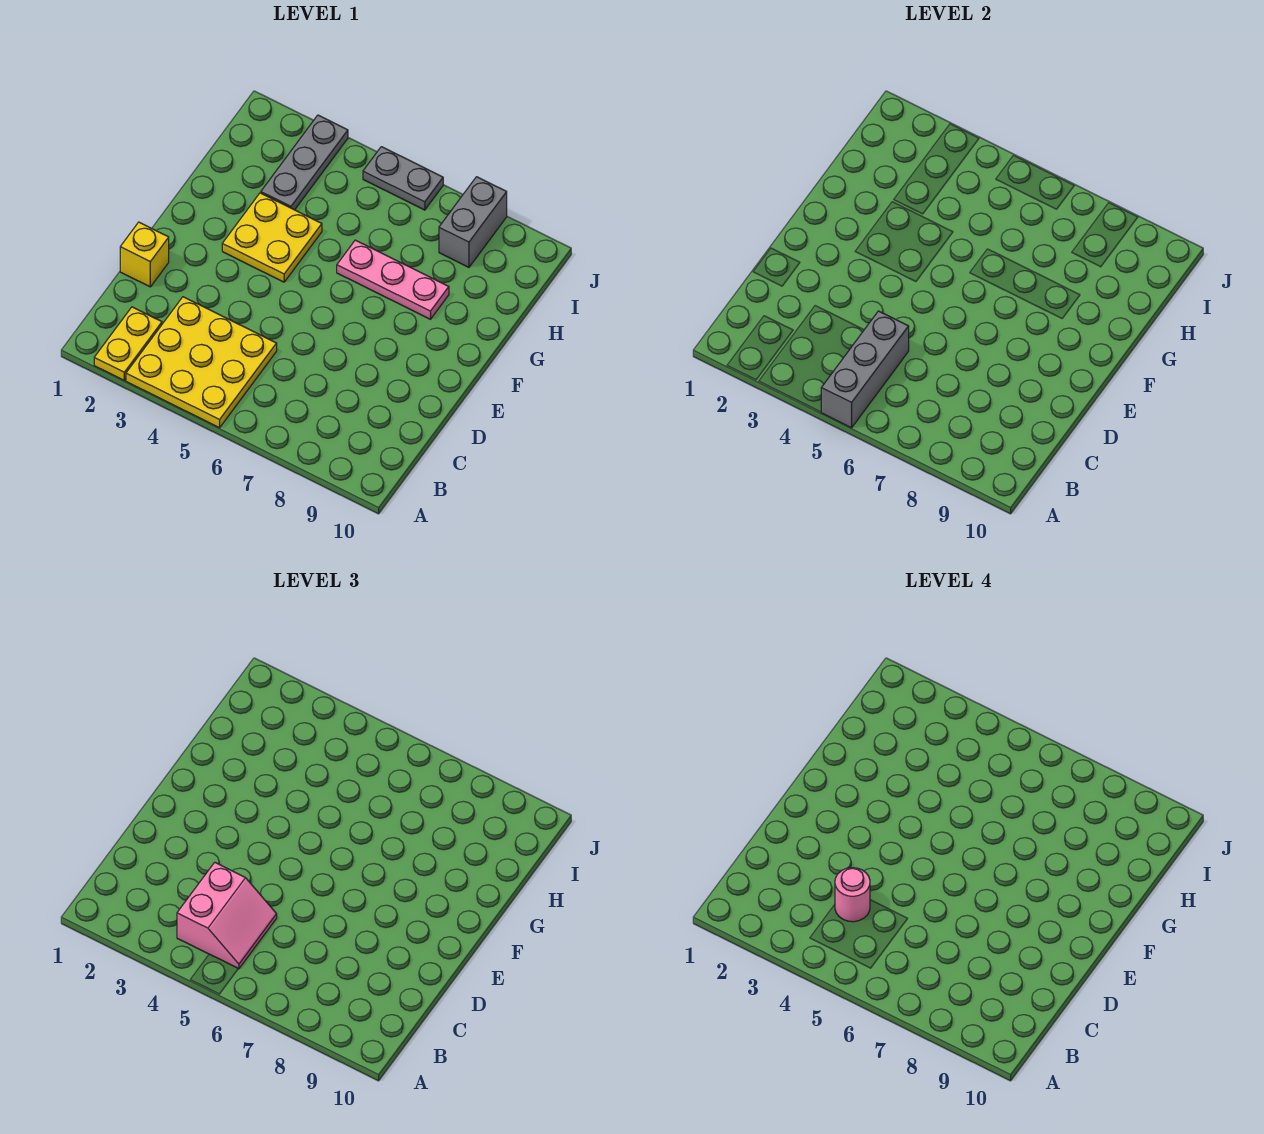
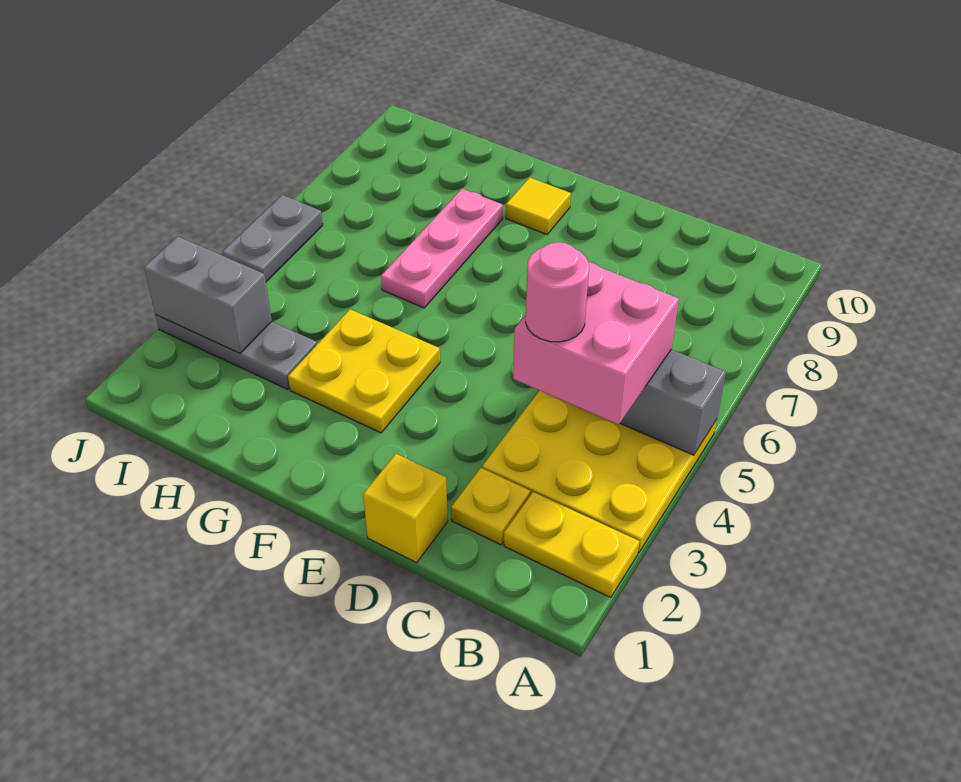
pink slope B4:C5 level 3 top 4 -> pink brick B4:C5 level 3
none -> yellow plate C2 level 1
none -> yellow tile F9 level 1
grey brick I8:J8 level 1 -> grey brick I3:J3 level 2

